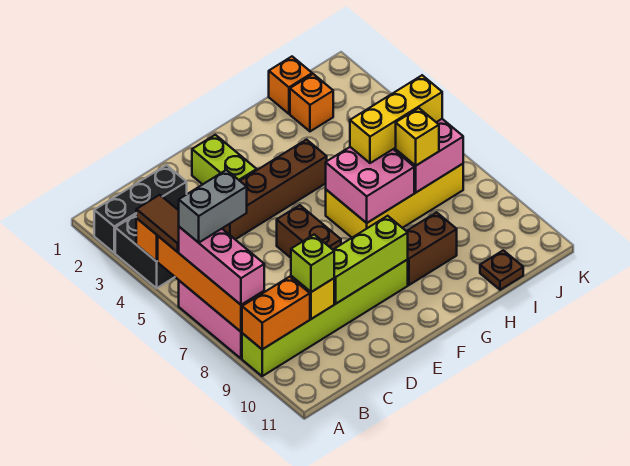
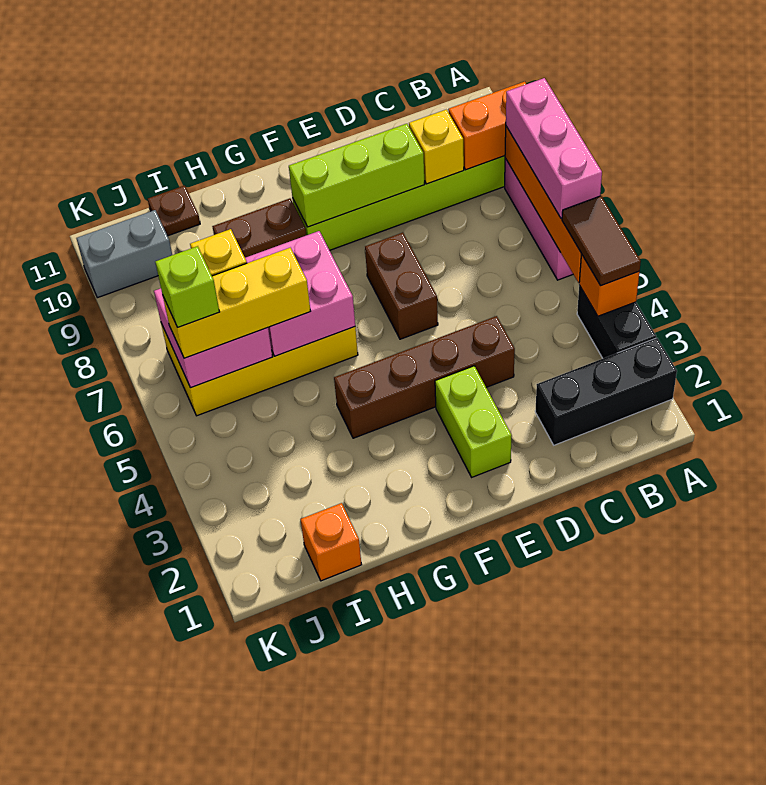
grey brick A6:B6 level 4 -> grey brick J10:K10 level 1
lime brick C9 level 3 -> lime brick J6 level 4
orange brick I2 level 1 -> none

